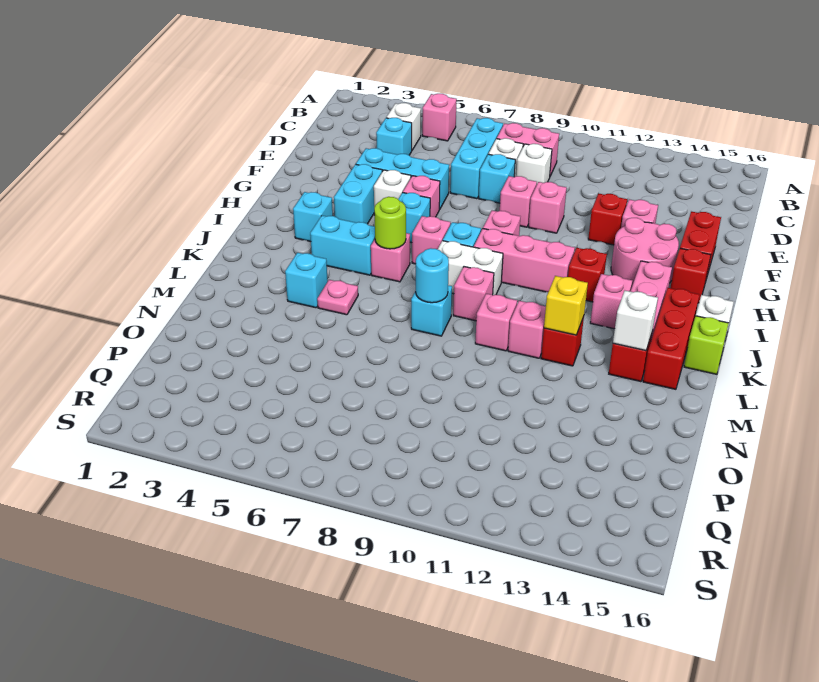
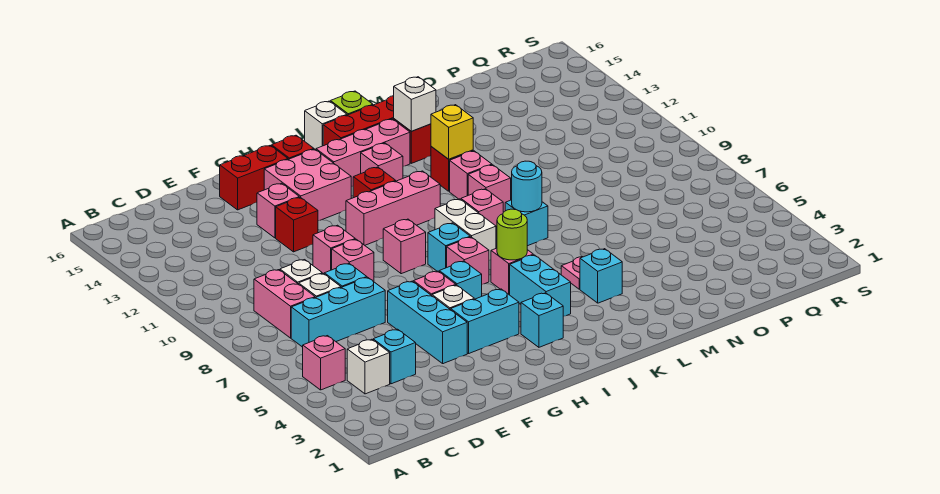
pink round brick G13:H14 level 1 -> pink brick G13:H14 level 1
pink brick I9:I11 level 1 -> pink brick H11:J11 level 1

